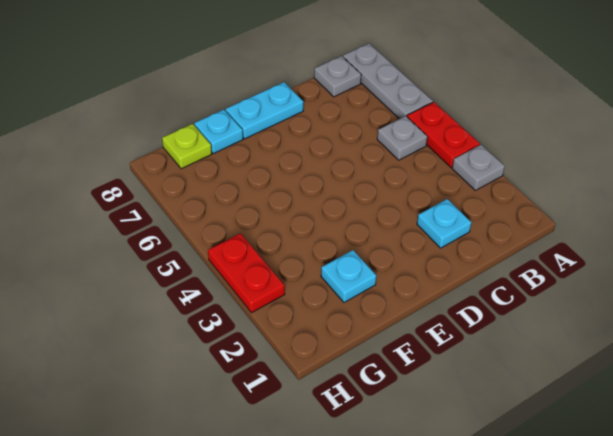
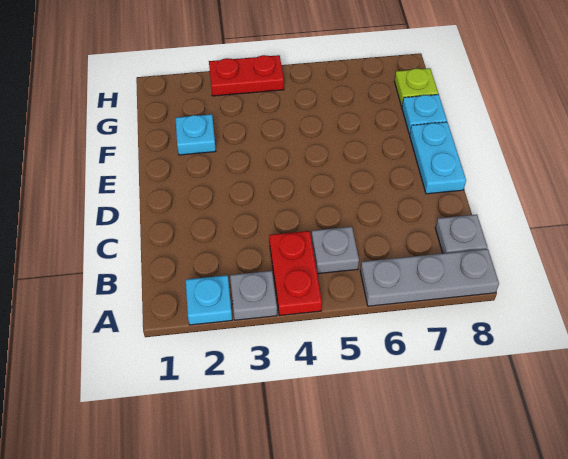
red plate A4:A5 level 1 -> red plate A4:B4 level 1
cyan plate C2 level 1 -> cyan plate A2 level 1

